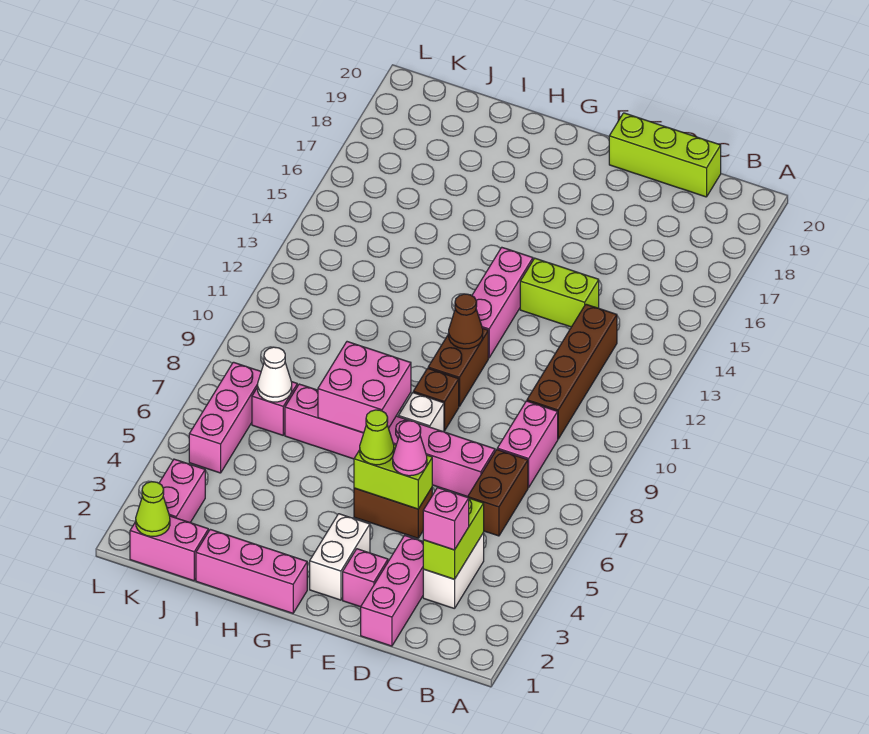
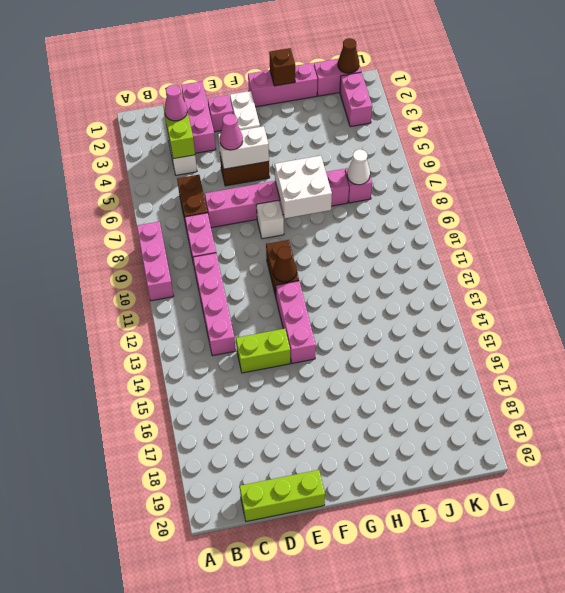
pink brick C3 level 3 -> pink cone C3 level 3
brown brick C10:C13 level 1 -> pink brick C10:C13 level 1
lime brick E5:F5 level 2 -> white brick E5:F5 level 2
lime cone F5 level 3 -> none
brown brick F9 level 1 -> brown brick H1 level 2
pink brick G7:H8 level 2 -> white brick G7:H8 level 2
lime cone K1 level 2 -> brown cone K1 level 2
pink brick K5:K7 level 1 -> pink brick A8:A10 level 1

